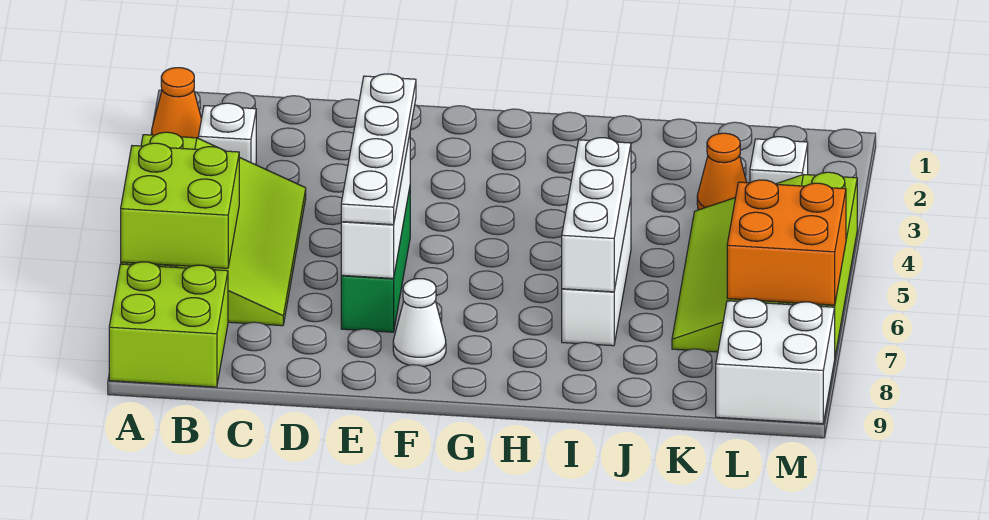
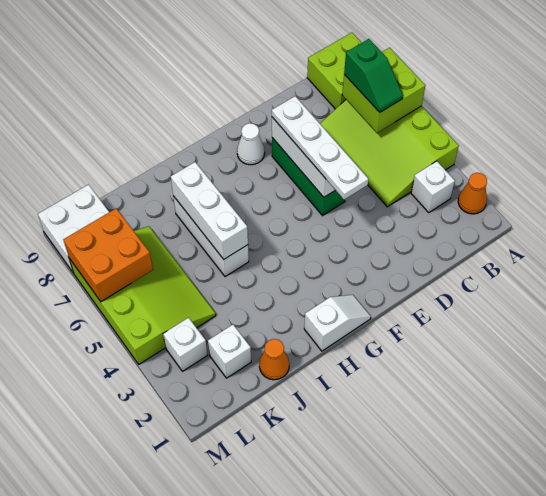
none -> green slope B6:B7 level 3 top 7
none -> white slope G1:H1 level 1 top H
none -> white brick K2 level 1
orange cone K3 level 1 -> orange cone J1 level 1

